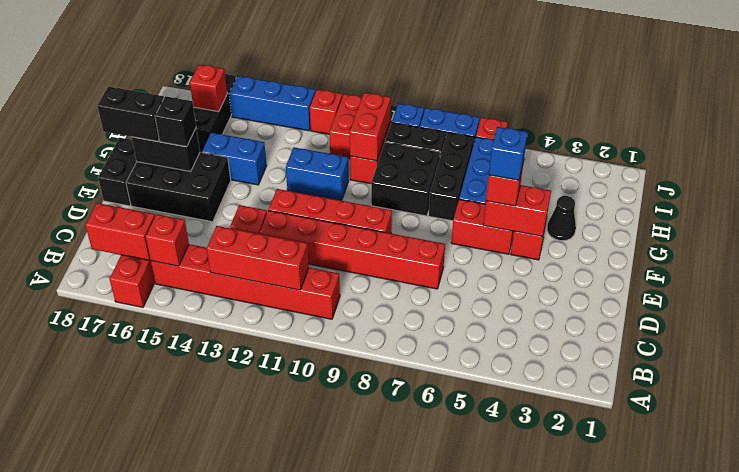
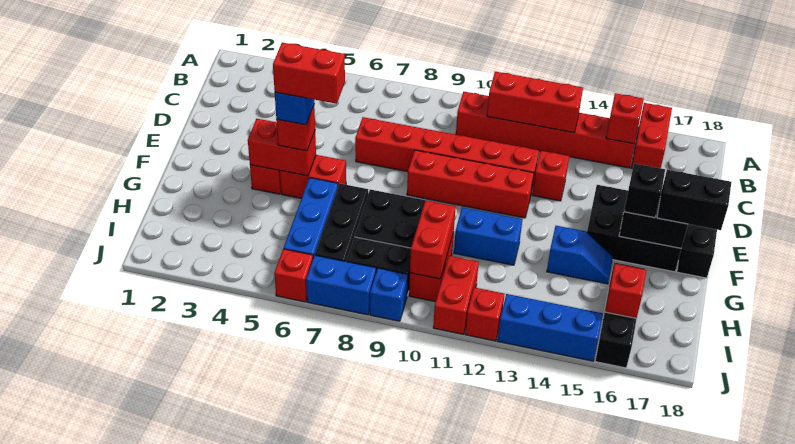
red brick B16:B17 level 2 -> red brick F5:F6 level 5
black cone G3 level 1 -> none
blue brick G14:G15 level 1 -> blue slope G14:G15 level 1 top 14

